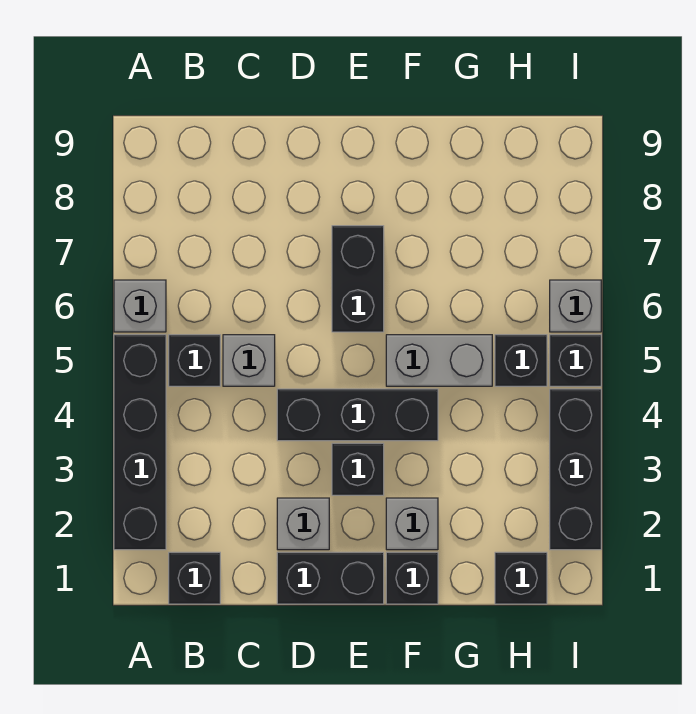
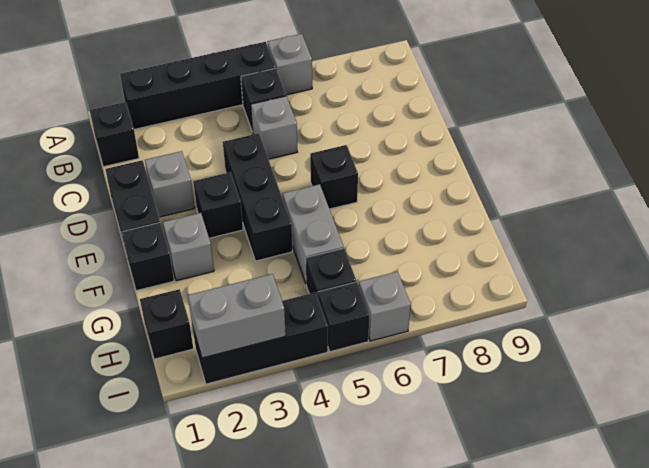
black brick E6:E7 level 1 -> black brick E6 level 1
none -> grey brick I2:I3 level 2

